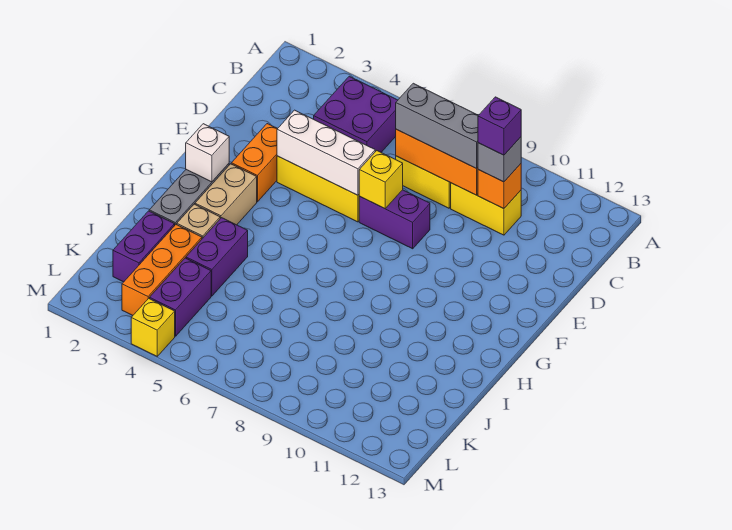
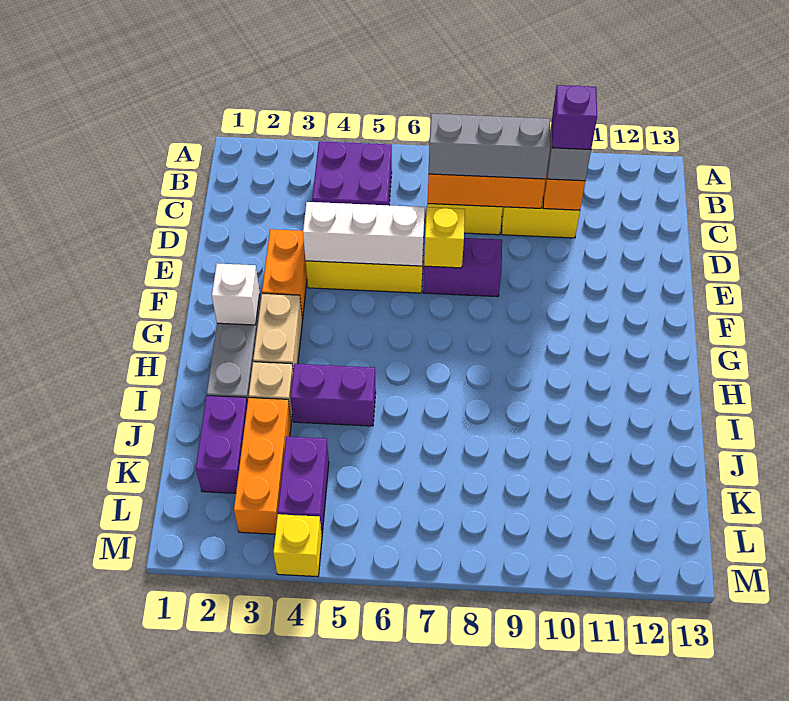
purple brick I4:J4 level 1 -> purple brick I4:I5 level 1

